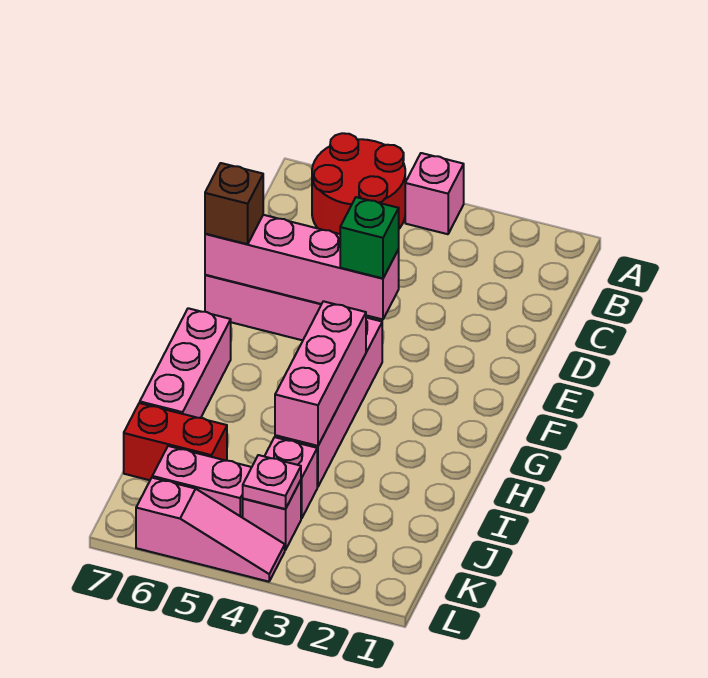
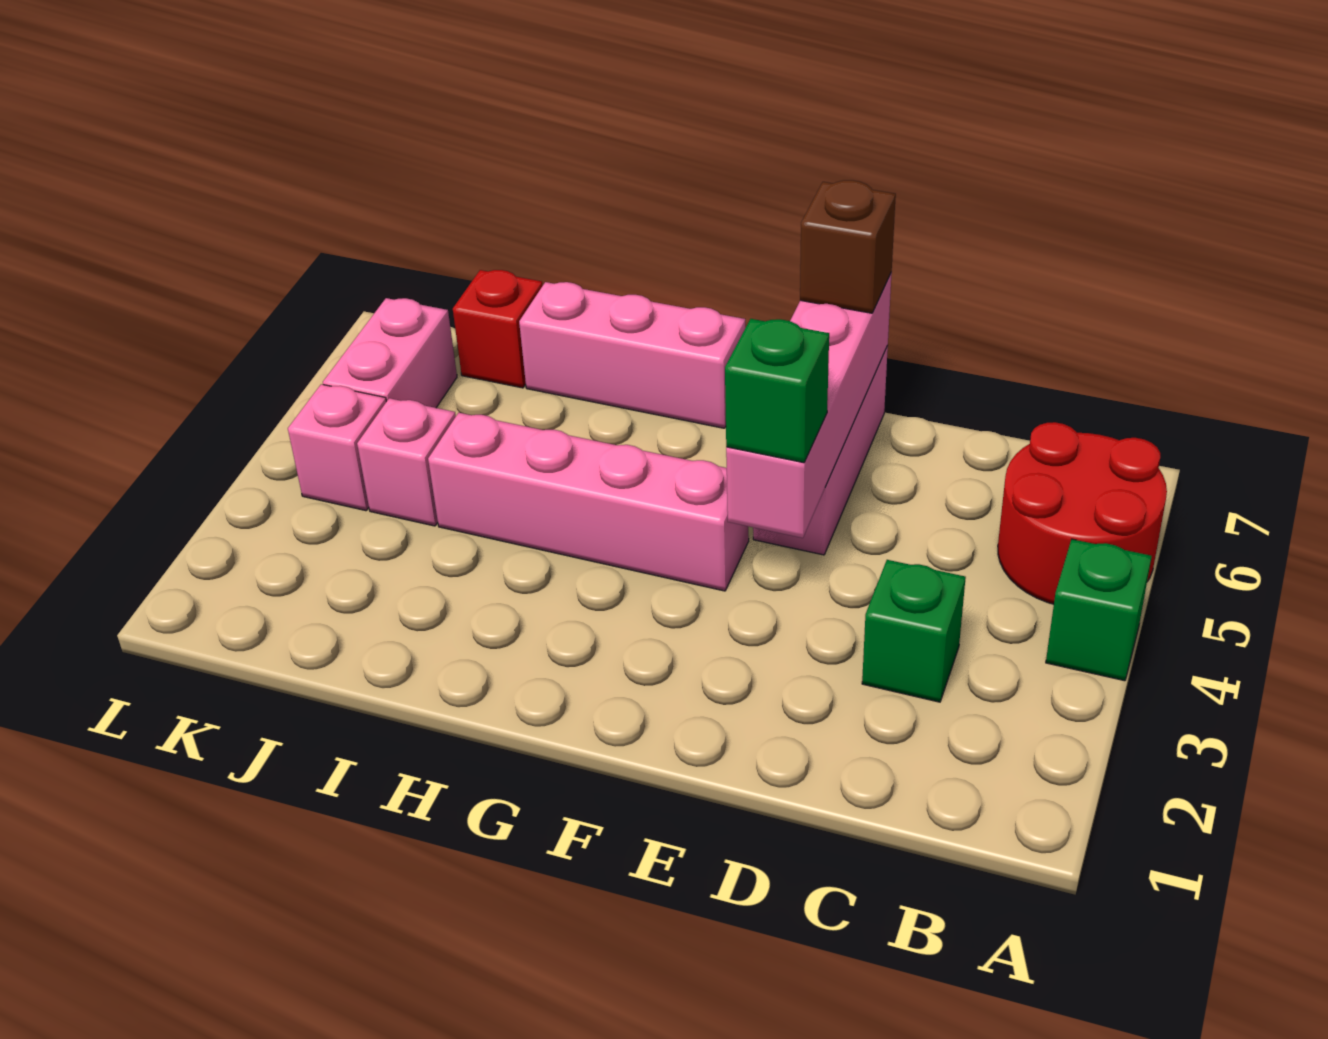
pink brick A4 level 1 -> green brick A4 level 1
none -> green brick C3 level 1
pink brick G4:I4 level 2 -> none
red brick J6:J7 level 1 -> red brick J7 level 1
pink plate K4 level 2 -> none
pink slope L4:L6 level 1 top 6 -> none

